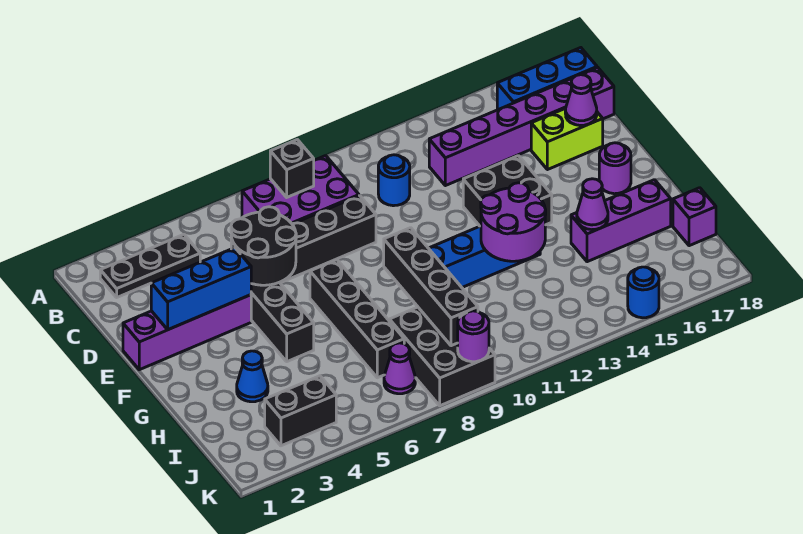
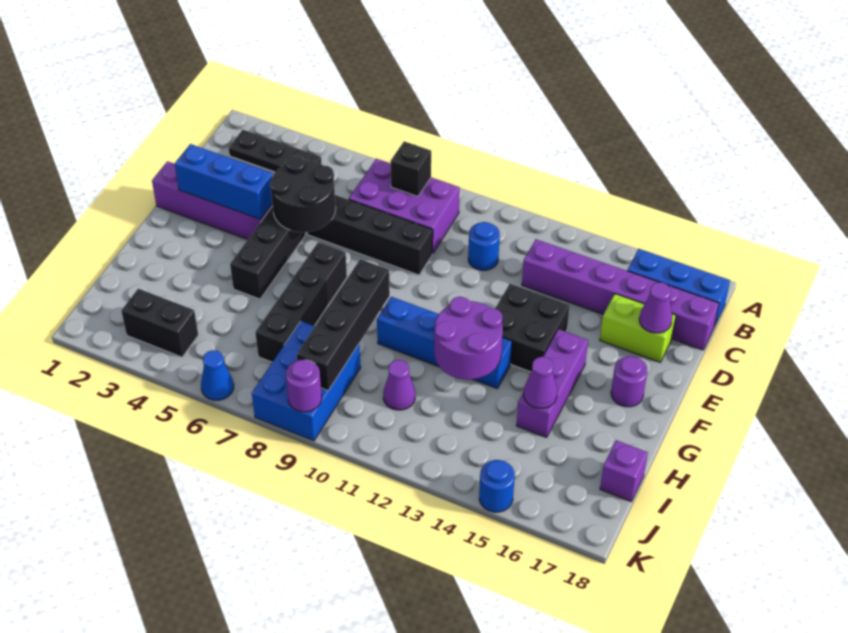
blue cone H3 level 1 -> blue cone K6 level 1
purple brick H15:H17 level 1 -> purple brick F15:H15 level 1
black brick I8:K9 level 1 -> blue brick I8:K9 level 1
purple cone J7 level 1 -> purple cone I11 level 1

